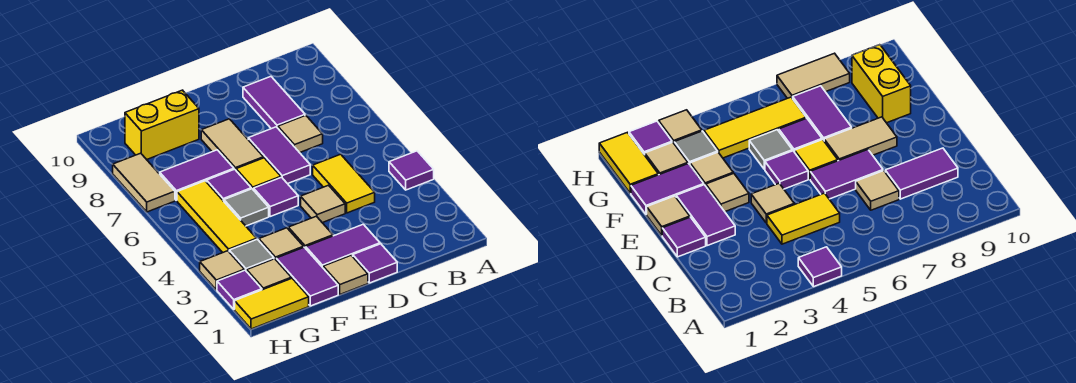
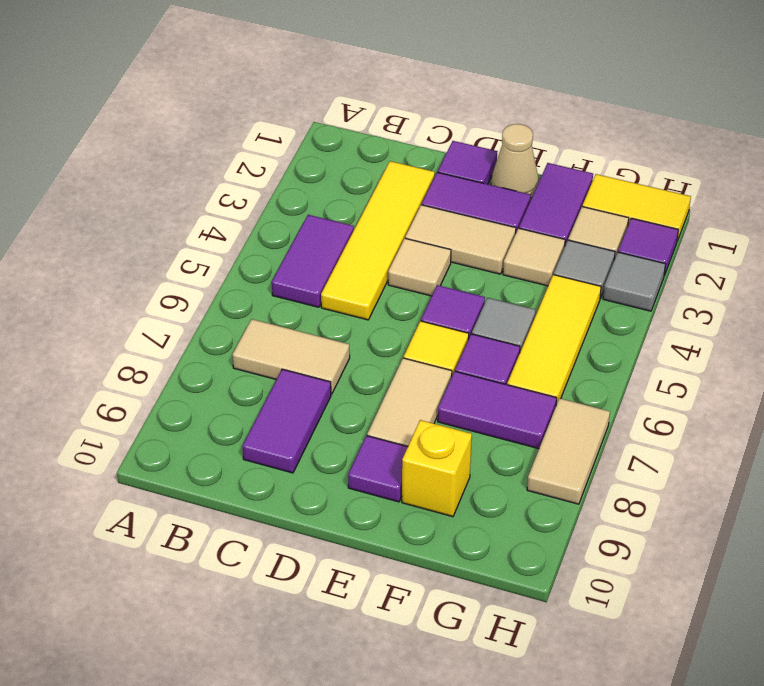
purple tile A4 level 1 -> purple tile E9 level 1
yellow tile C4:C5 level 1 -> yellow tile C2:C5 level 1
tan tile C7 level 1 -> tan tile B7:C7 level 1
purple tile D6:D7 level 1 -> purple tile B4:B5 level 1
tan tile E1 level 1 -> tan cone E1 level 1
tan tile E3 level 1 -> tan tile D3:E3 level 1
yellow brick F9:G9 level 1 -> yellow brick F9 level 1
tan tile H3 level 1 -> grey tile H3 level 1

